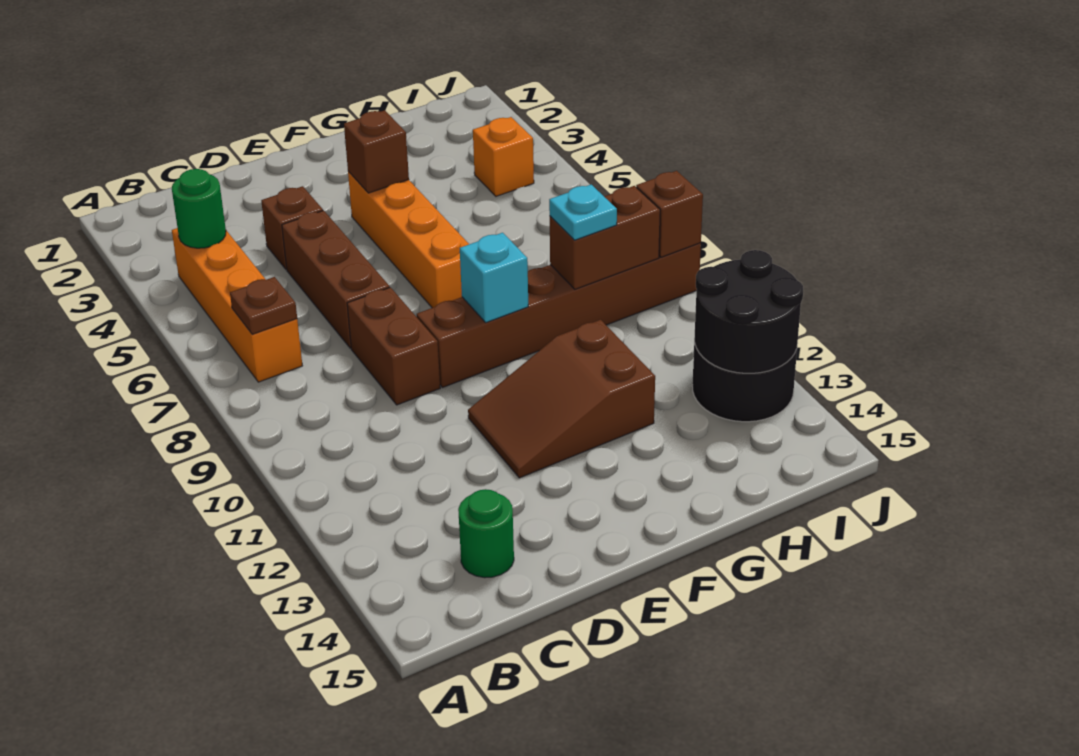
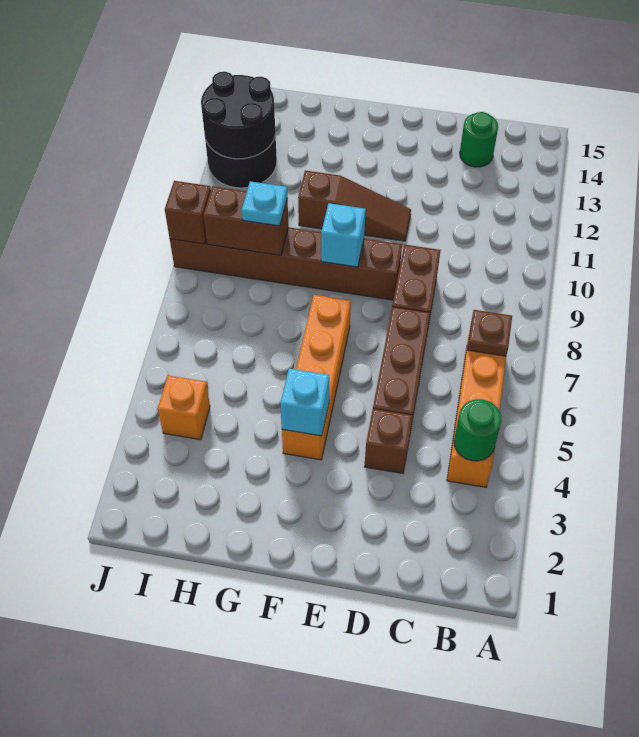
brown slope E11:G12 level 1 top G -> brown slope E11:G11 level 1 top G
brown brick F4 level 2 -> cyan brick F4 level 2

